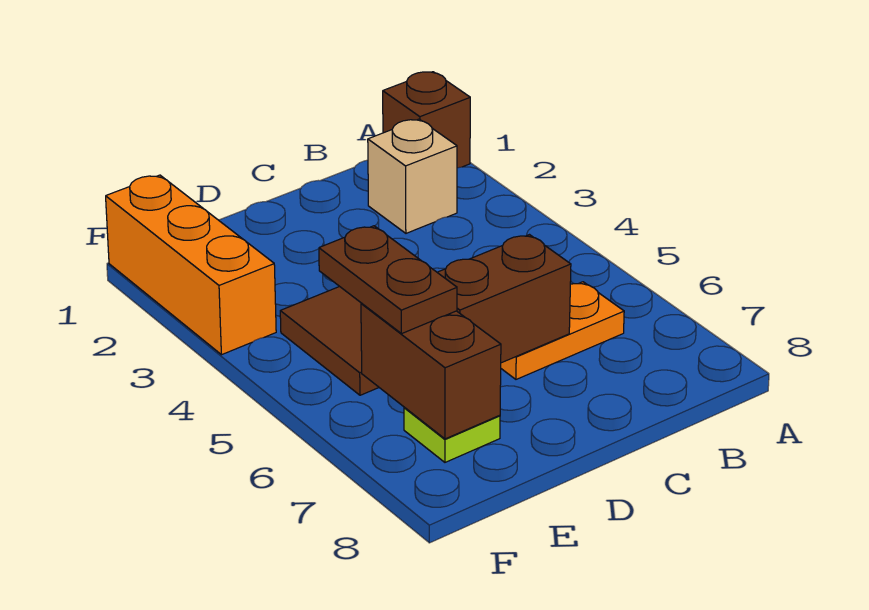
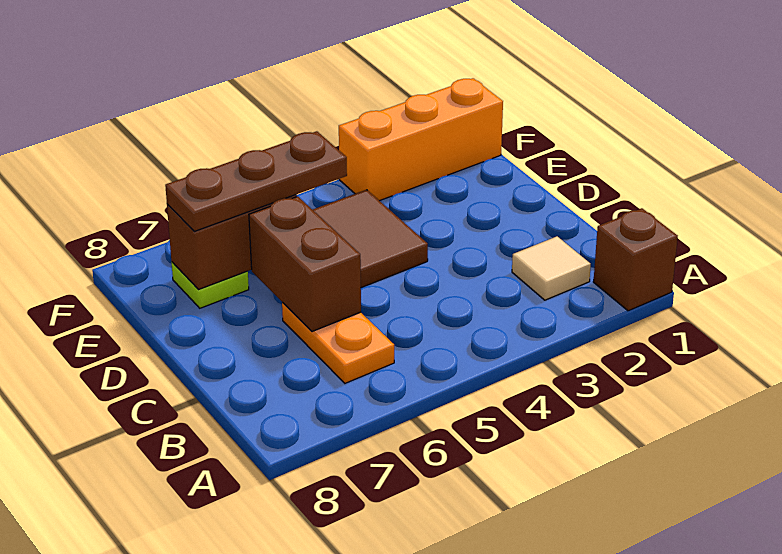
tan brick B2 level 1 -> tan tile B2 level 1
brown plate E5:E6 level 3 -> brown plate E5:E7 level 3

